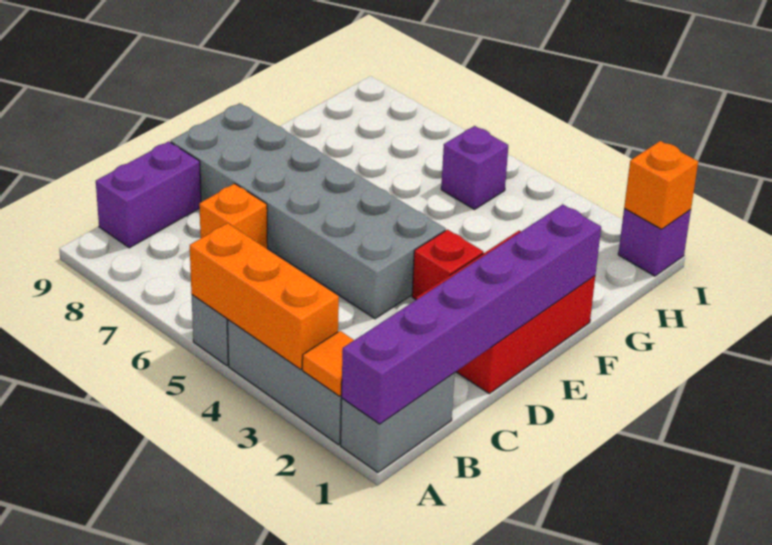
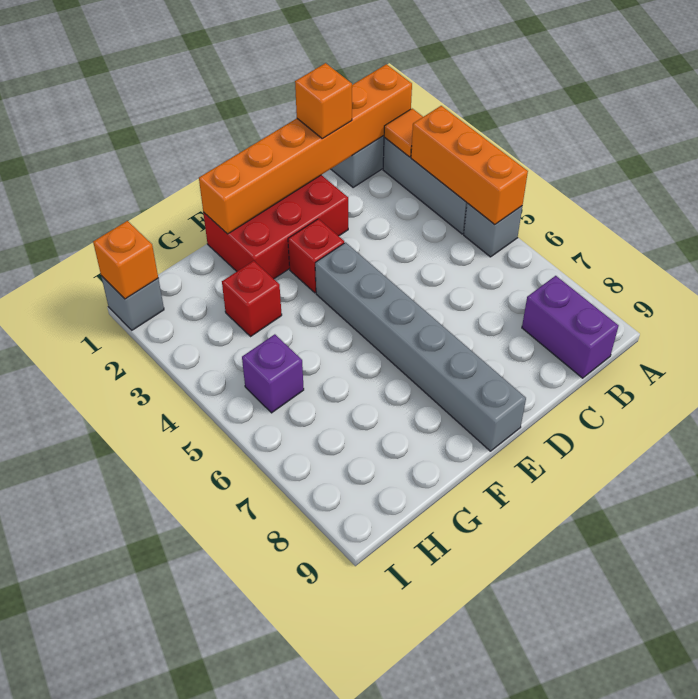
purple brick A1:F1 level 2 -> orange brick A1:F1 level 2
purple brick B9:C9 level 1 -> purple brick B8:B9 level 1
orange brick C7 level 1 -> orange brick C1 level 3
grey brick D4:E9 level 1 -> grey brick E4:E9 level 1
none -> red brick G3 level 1
purple brick I1 level 1 -> grey brick I1 level 1

